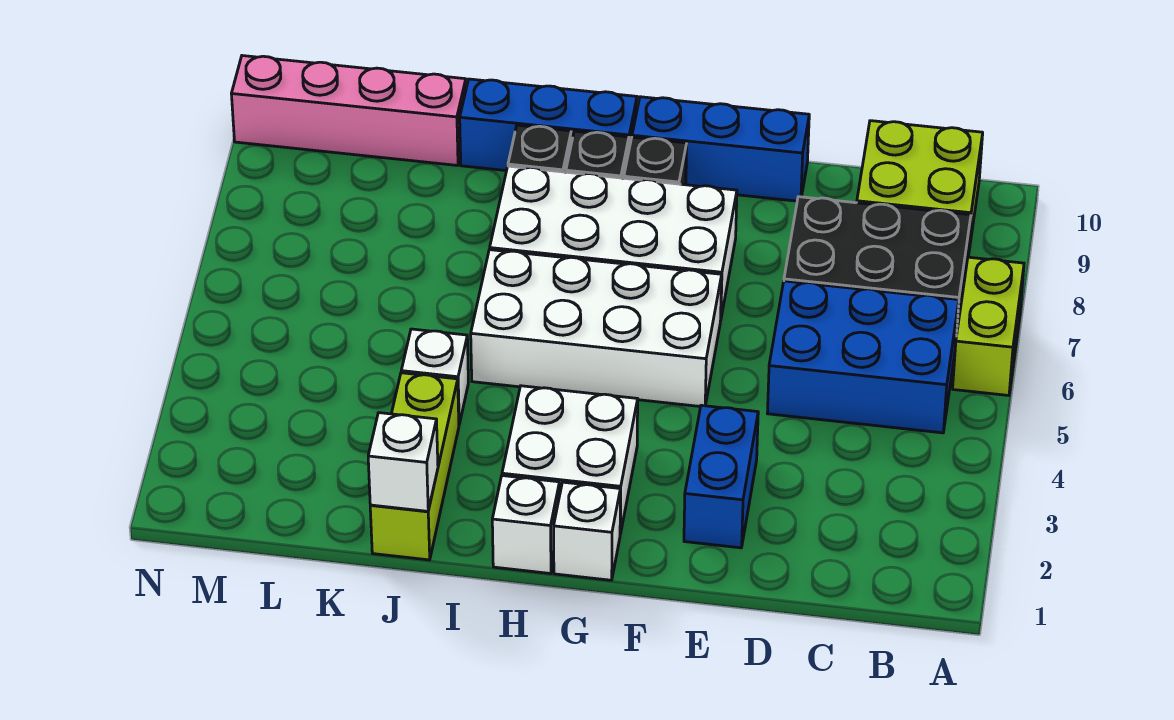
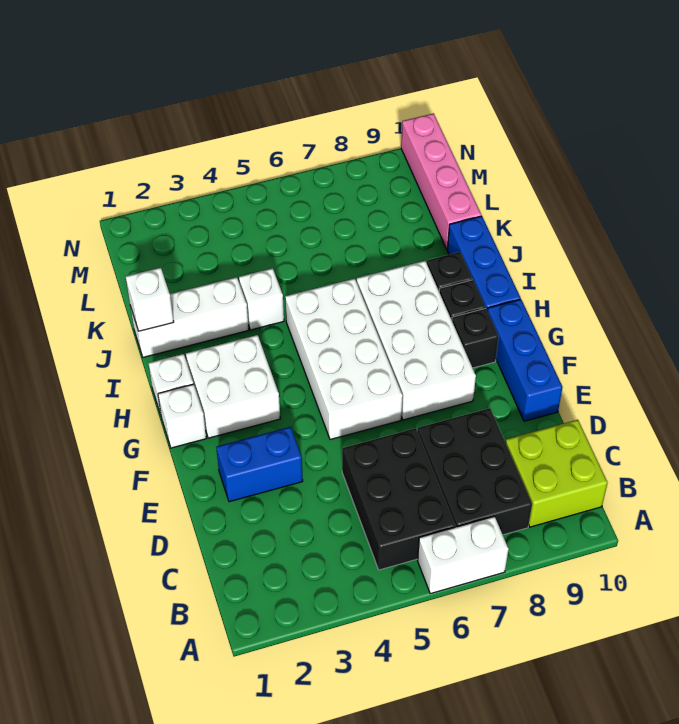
lime brick A6:A7 level 1 -> white brick A6:A7 level 1
blue brick B5:D6 level 1 -> black brick B5:D6 level 1
lime brick J1:J3 level 1 -> white brick J1:J3 level 1

